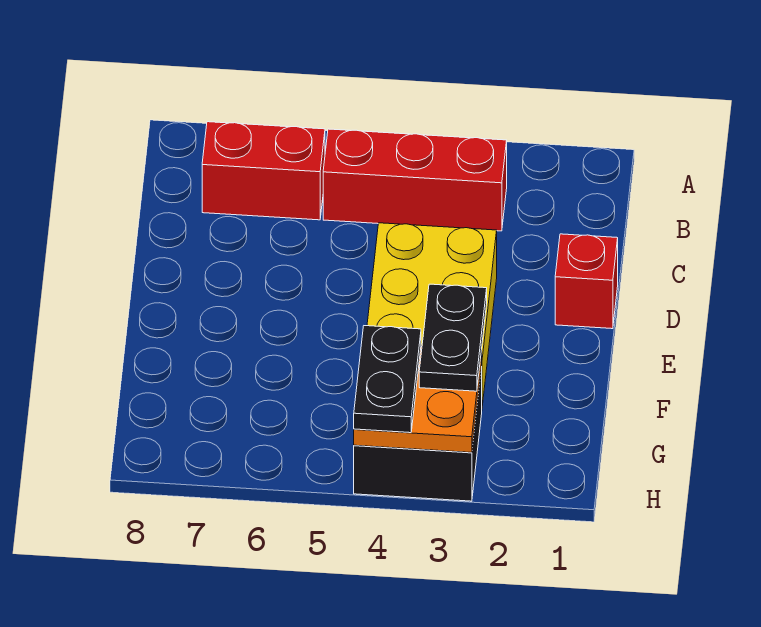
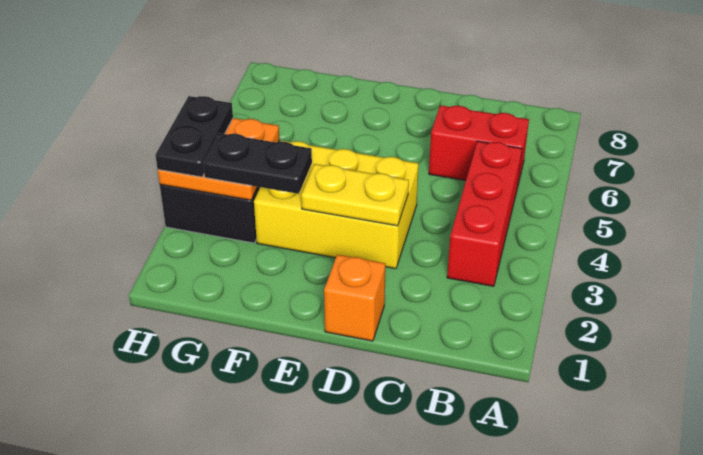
red brick B6:B7 level 1 -> red brick B6:C6 level 1
red brick D1 level 1 -> orange brick D1 level 1
none -> yellow plate D3:E3 level 2
black plate G4:H4 level 3 -> black plate H3:H4 level 3

